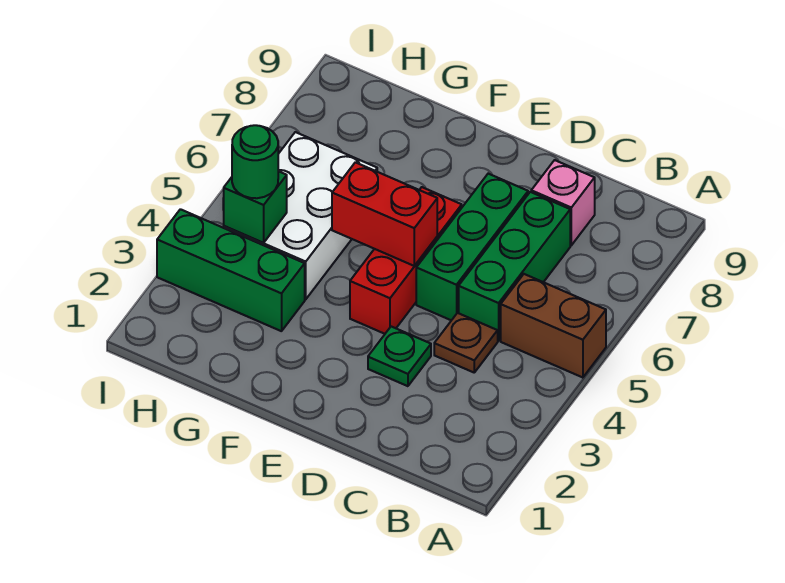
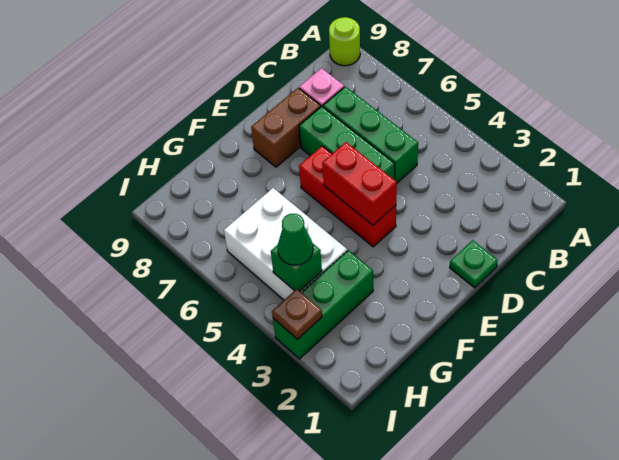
brown brick A5:B5 level 1 -> brown brick D8:E8 level 1
none -> lime round brick A9 level 1
brown plate C4 level 1 -> brown plate I3 level 2
green plate D3 level 1 -> green plate D1 level 1
red brick E5:F5 level 2 -> red brick E4:E5 level 2
green round brick H4 level 3 -> green cone H4 level 3

